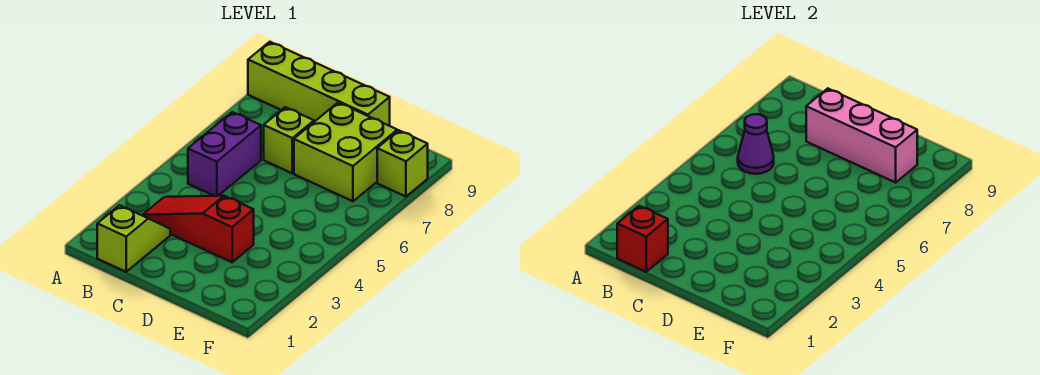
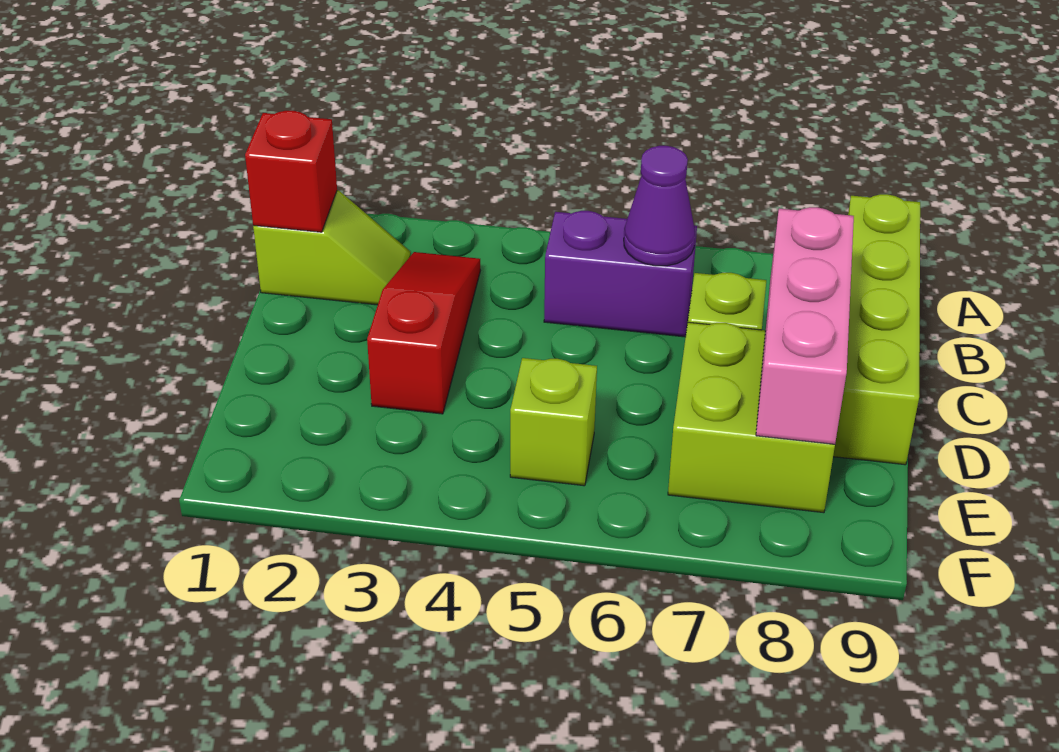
lime brick F8 level 1 -> lime brick E5 level 1

